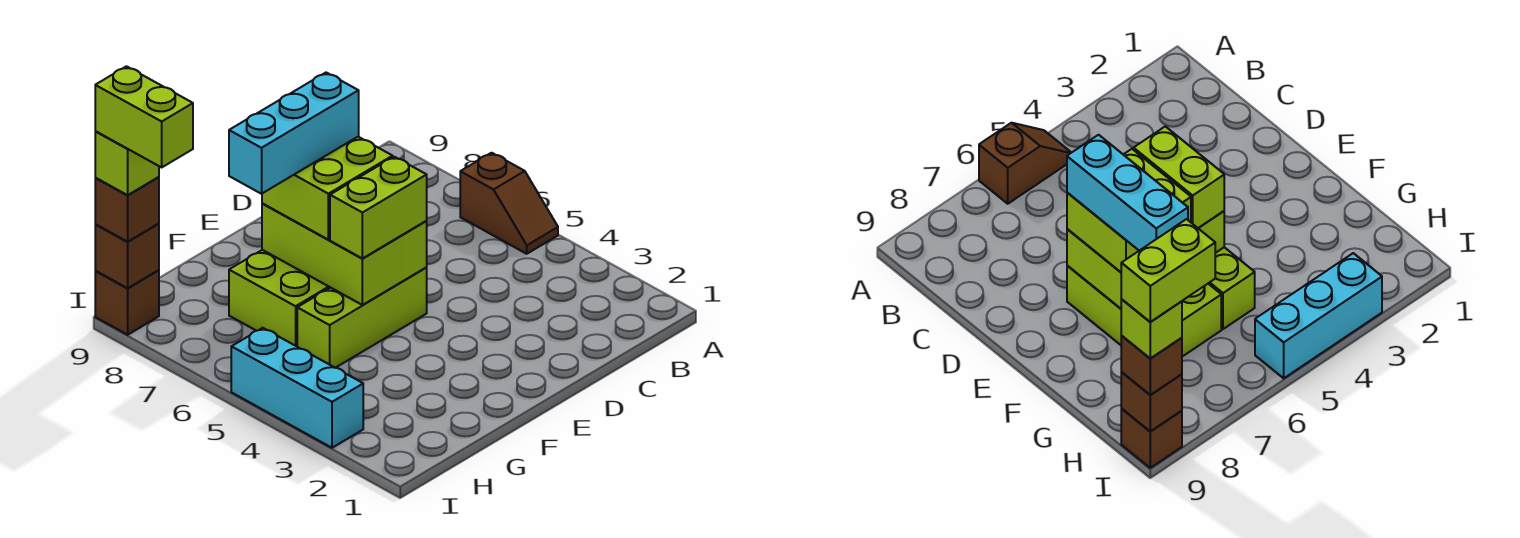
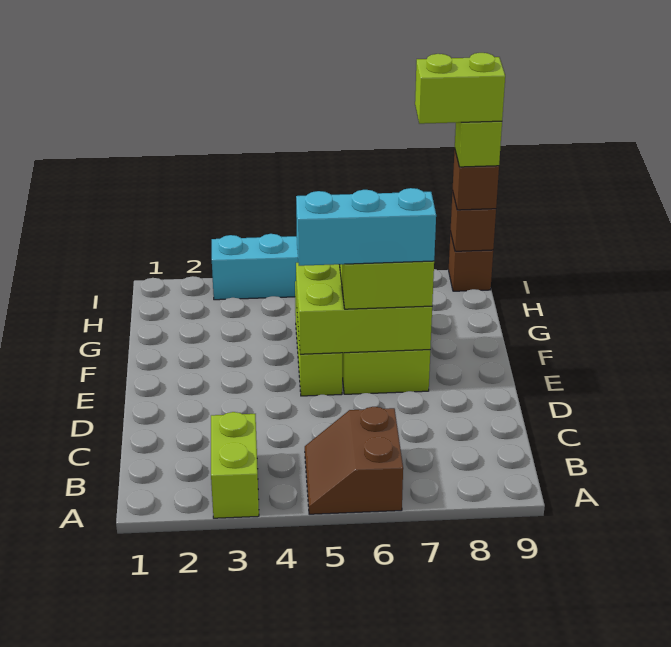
brown slope A5:A6 level 1 top 6 -> brown slope A5:B6 level 1 top 6
lime brick E5:F5 level 3 -> lime brick A3:B3 level 1
cyan brick E7:G7 level 4 -> cyan brick E5:E7 level 4

